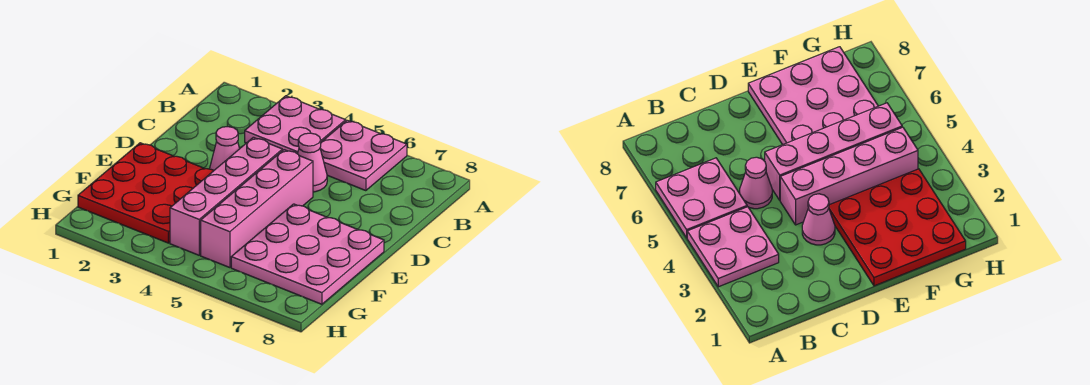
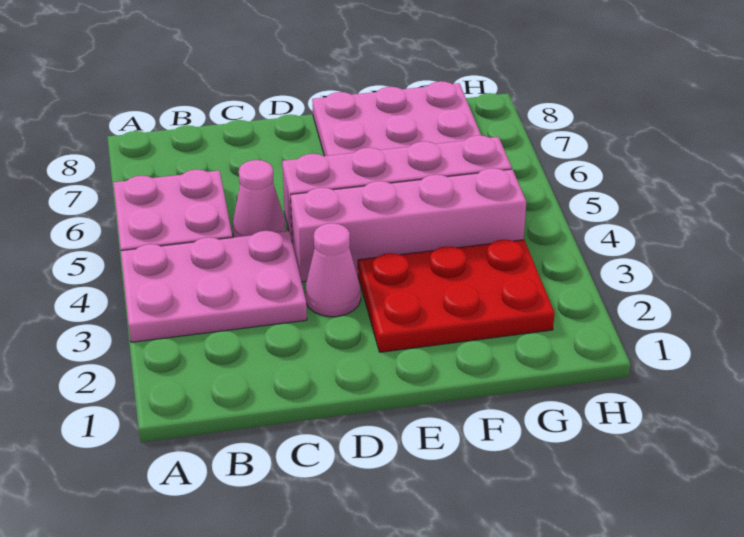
pink plate A3:B4 level 1 -> pink plate A3:C4 level 1
red plate E1:G3 level 1 -> red plate E2:G3 level 1

